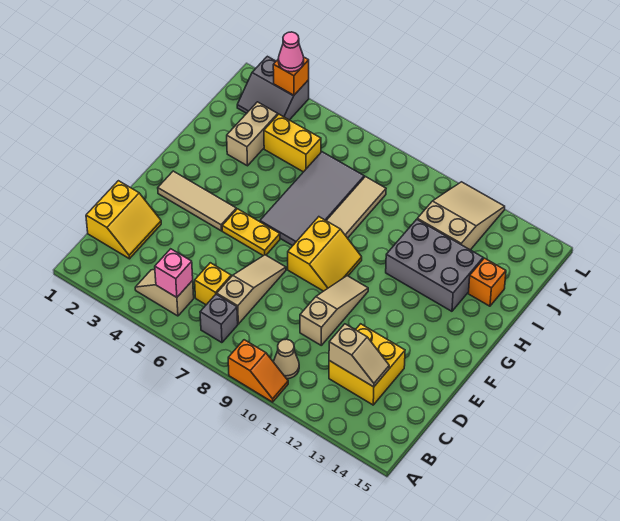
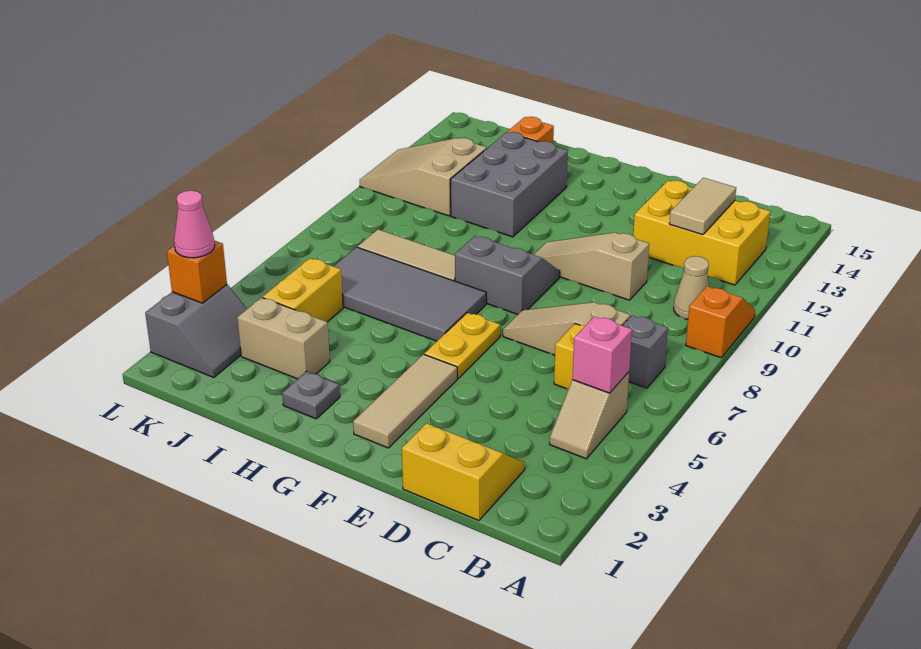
yellow brick C12:D13 level 1 -> yellow brick B12:D13 level 1
tan slope C12:C13 level 2 top 12 -> tan tile C12:C13 level 2
yellow slope F8:G9 level 1 top 8 -> grey slope F8:G9 level 1 top 8
none -> grey plate H2 level 1

